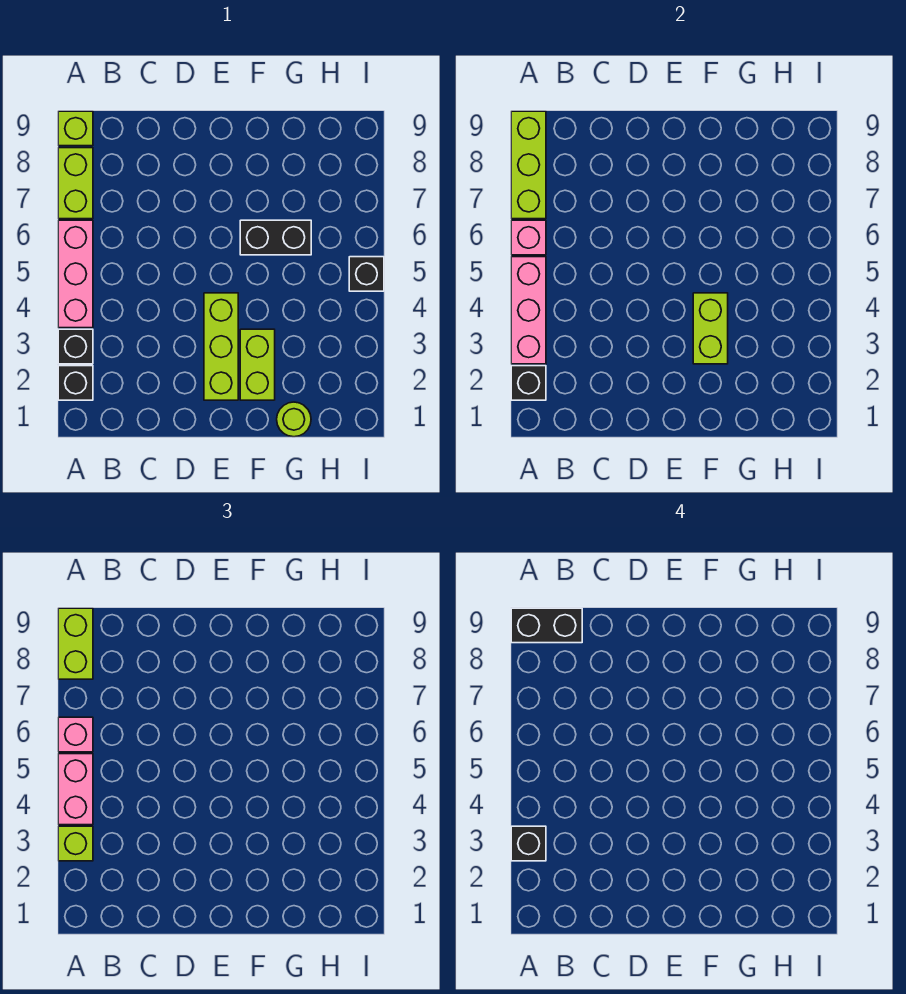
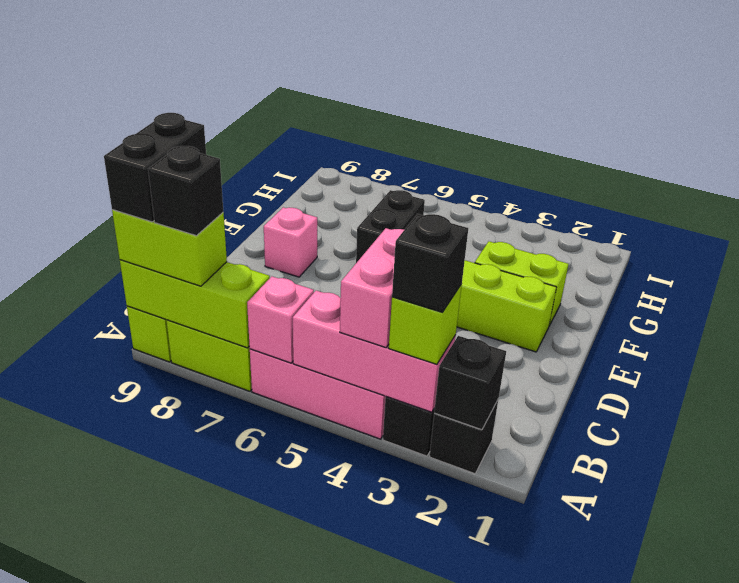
pink brick A4:A5 level 3 -> pink brick A4:B4 level 3
pink brick A6 level 3 -> pink brick E8 level 1
lime brick F3:F4 level 2 -> none
lime round brick G1 level 1 -> none
black brick I5 level 1 -> black brick A8 level 4

